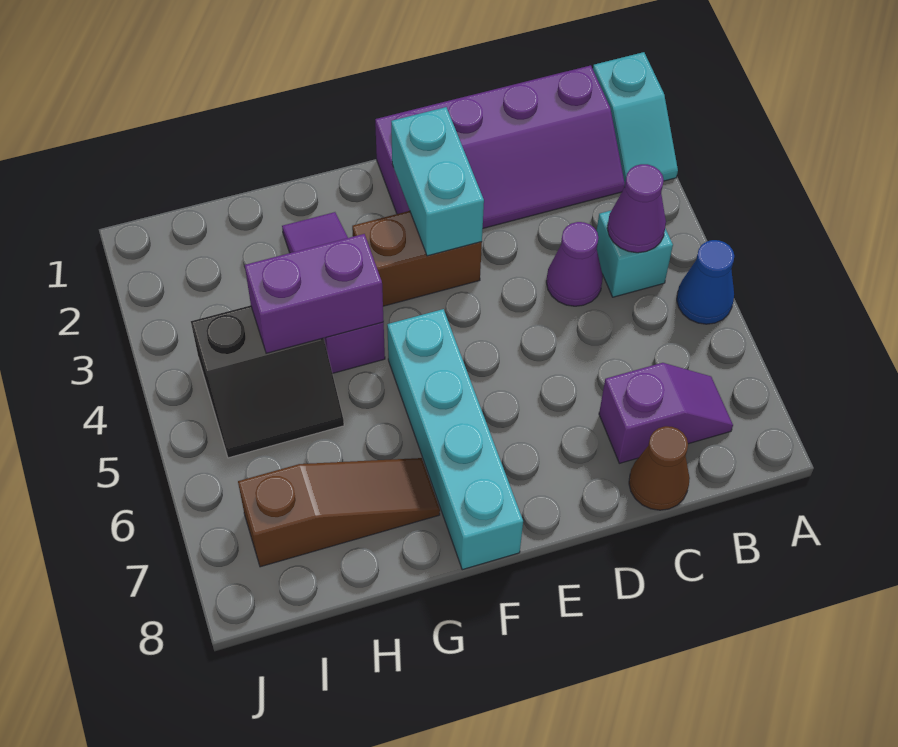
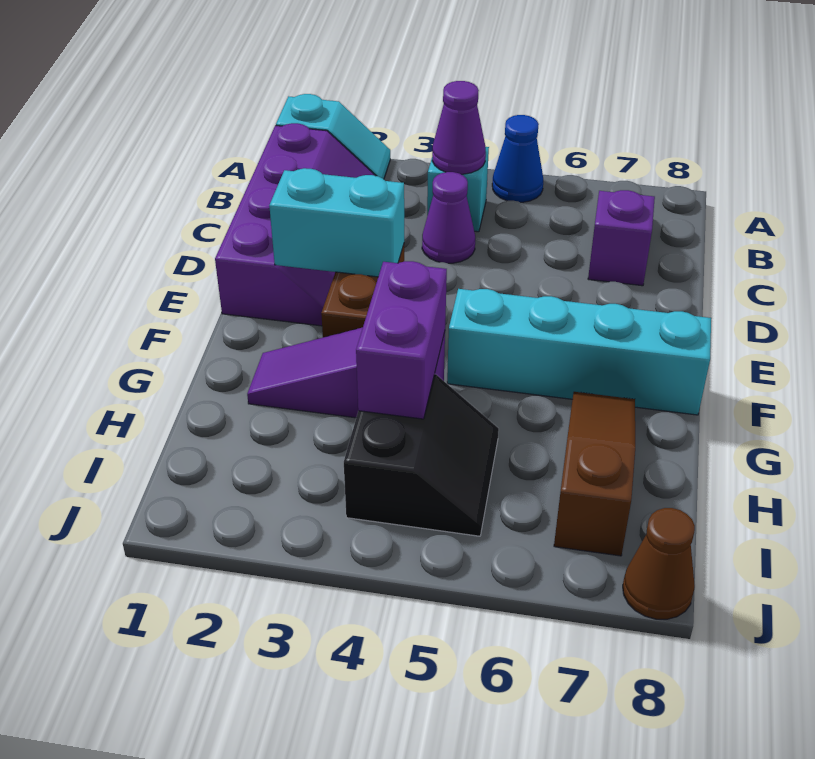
brown cone C8 level 1 -> brown cone J8 level 1

